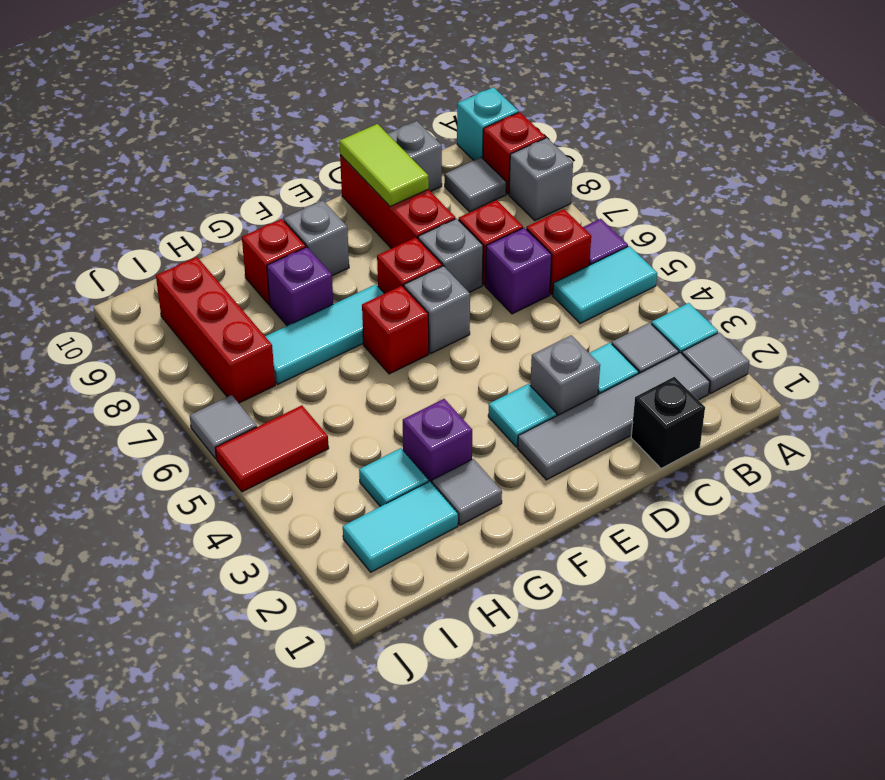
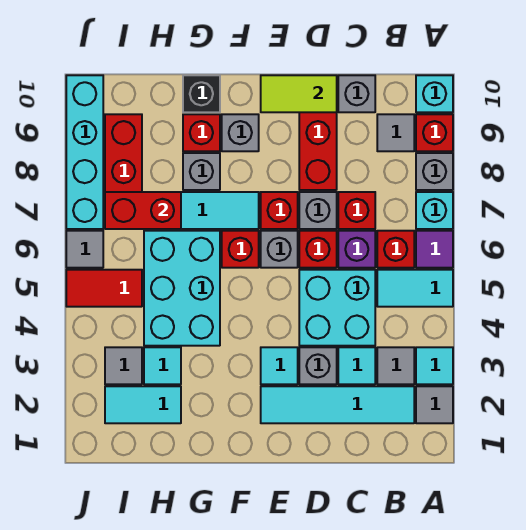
none -> cyan brick A7 level 1
grey tile B2:E2 level 1 -> cyan tile B2:E2 level 1
black brick C1 level 1 -> black brick G10 level 1
none -> cyan brick C4:D5 level 1
none -> red brick D6 level 1
lime tile D9:D10 level 2 -> lime tile D10:E10 level 2
grey tile G2 level 1 -> grey tile I3 level 1
purple brick G3 level 1 -> none
none -> cyan brick G4:H6 level 1
purple brick G8 level 1 -> grey brick G8 level 1
none -> red brick H7:I7 level 2
none -> cyan brick J7:J10 level 1

